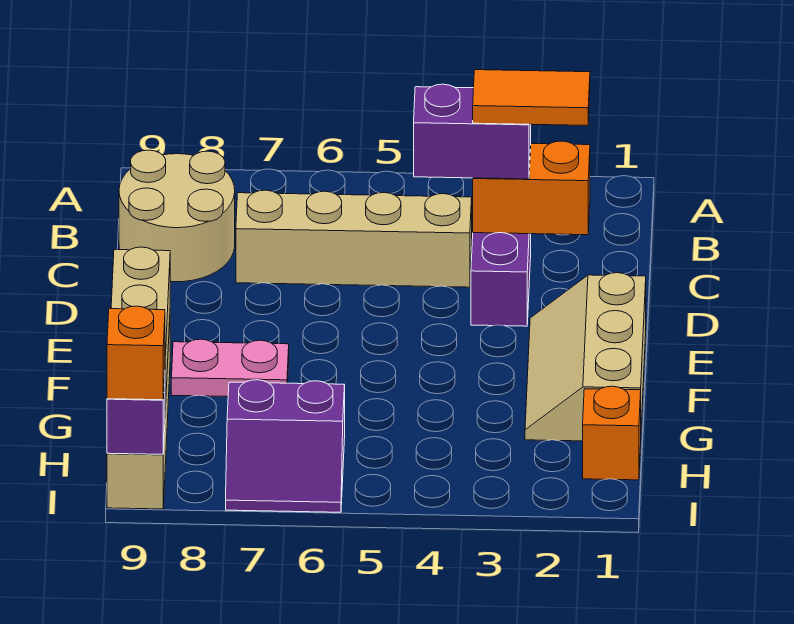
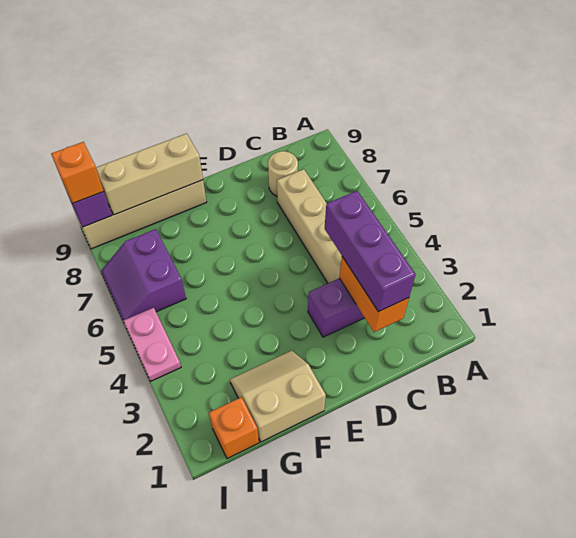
tan round brick B8:C9 level 1 -> tan round brick C8 level 1
orange tile C2:C3 level 4 -> none
purple brick C3:C4 level 3 -> purple brick C2:C4 level 3
tan slope E1:G2 level 1 top 1 -> tan slope F1:G2 level 1 top 1
pink plate F7:F8 level 1 -> pink plate I4:I5 level 1

